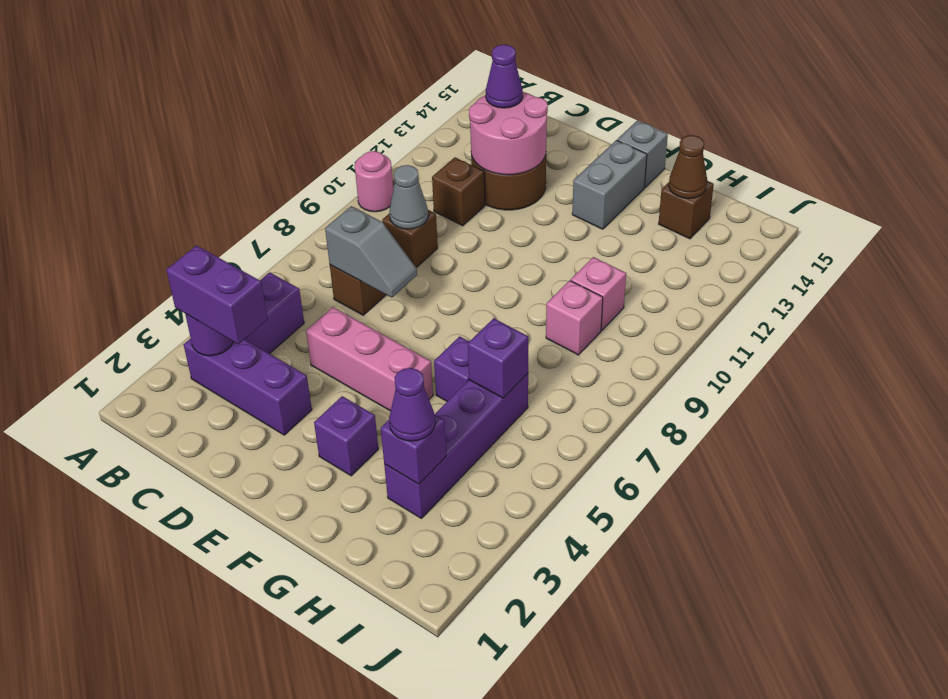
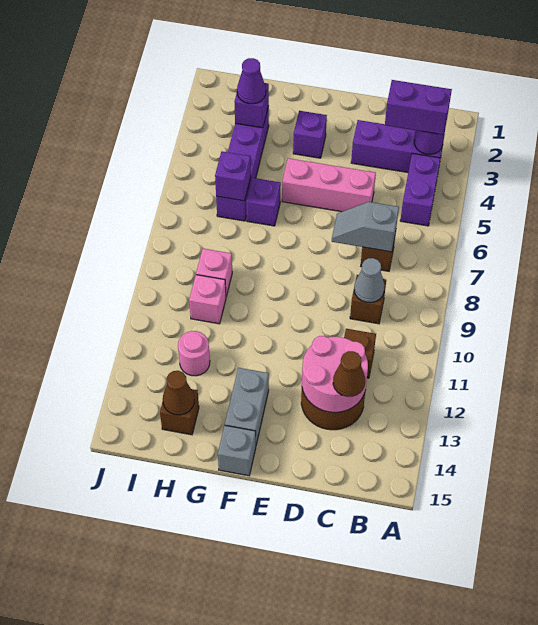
pink round brick A10 level 1 -> pink round brick H12 level 1
purple cone C13 level 3 -> brown cone C13 level 3

